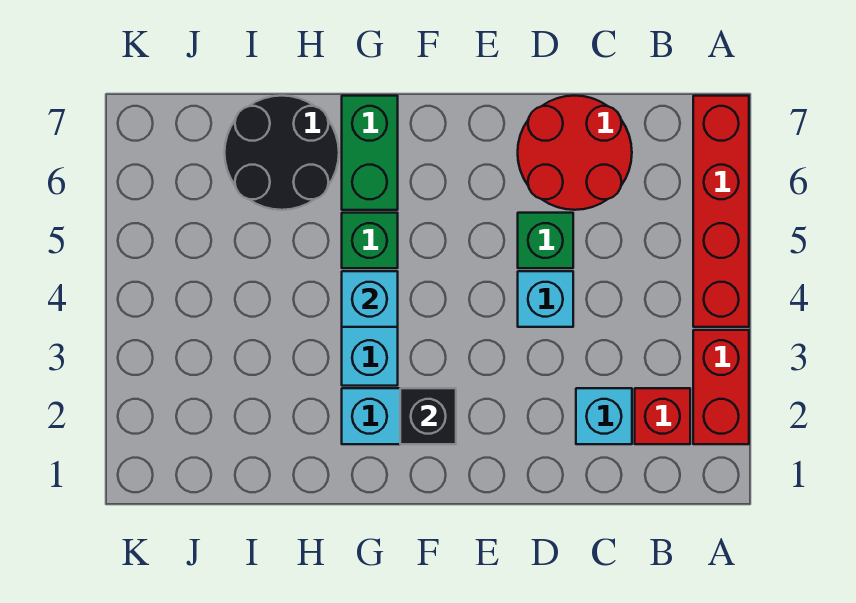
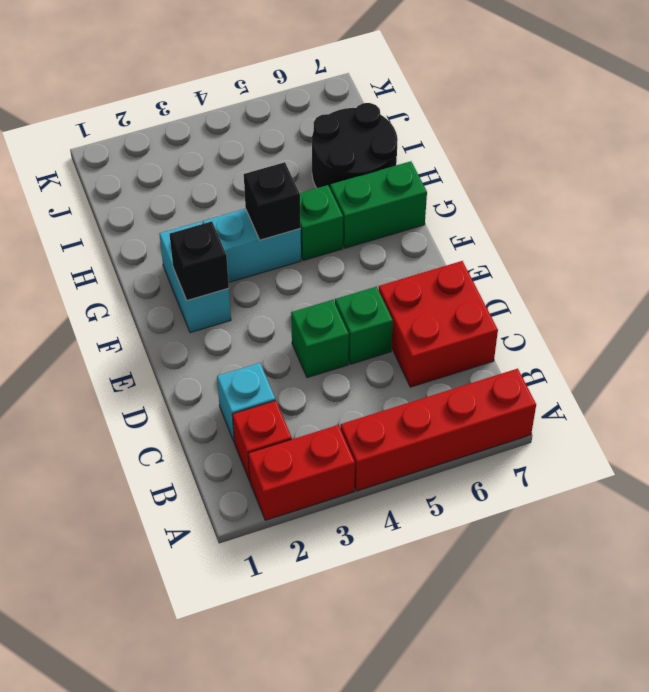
red round brick C6:D7 level 1 -> red brick C6:D7 level 1
cyan brick D4 level 1 -> green brick D4 level 1
cyan brick G4 level 2 -> black brick G4 level 2

